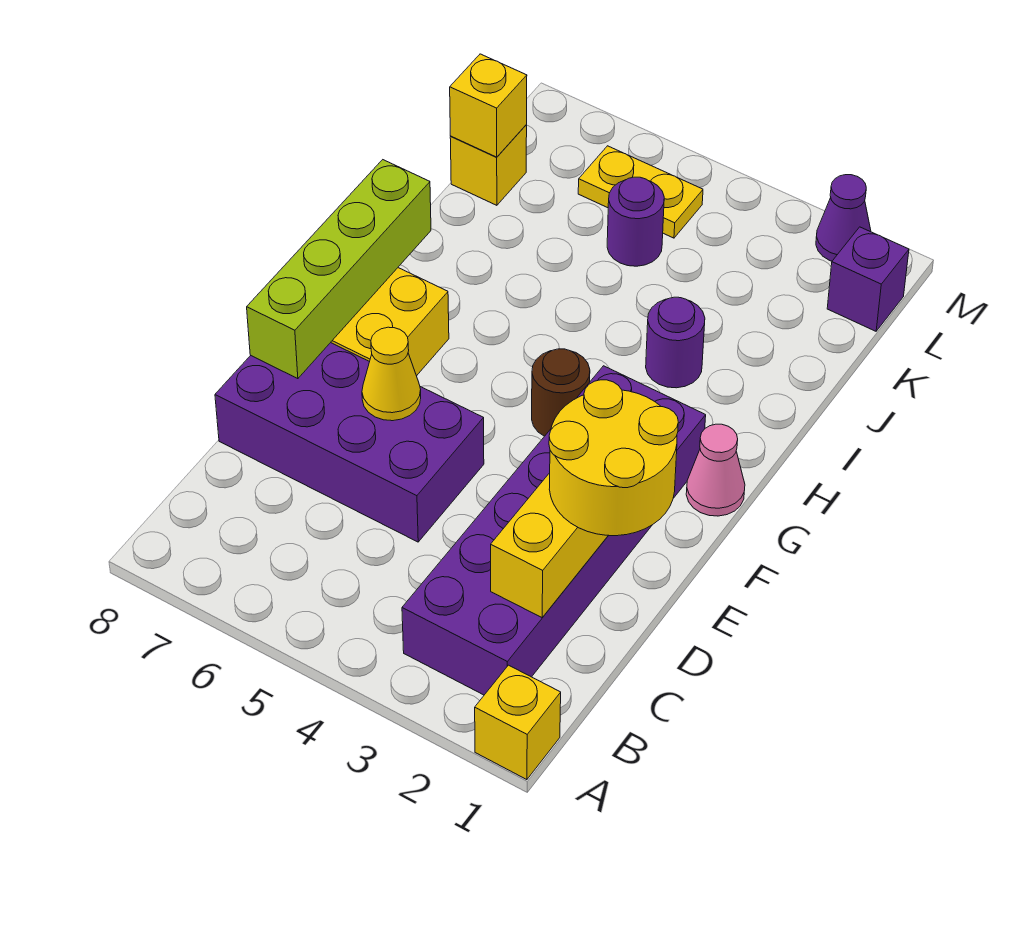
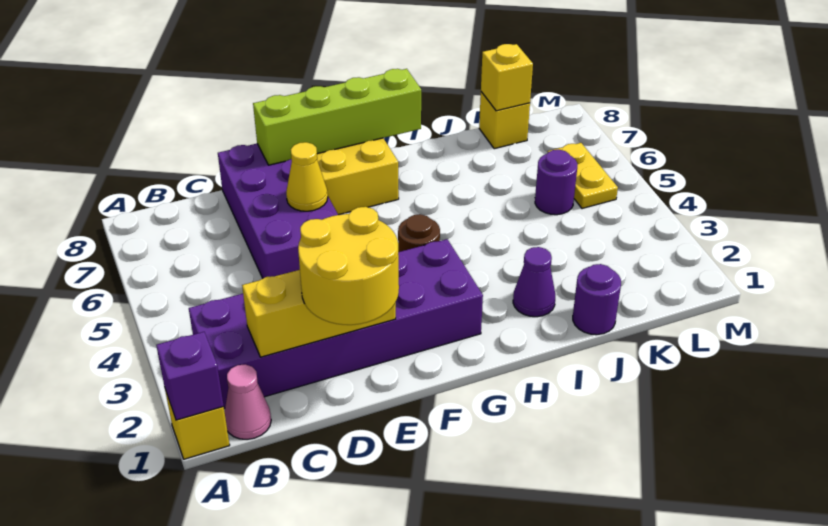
pink cone G1 level 1 -> pink cone B1 level 1
purple round brick I3 level 1 -> purple round brick J1 level 1
purple brick L1 level 1 -> purple brick A1 level 2
purple cone M2 level 1 -> purple cone I2 level 1

